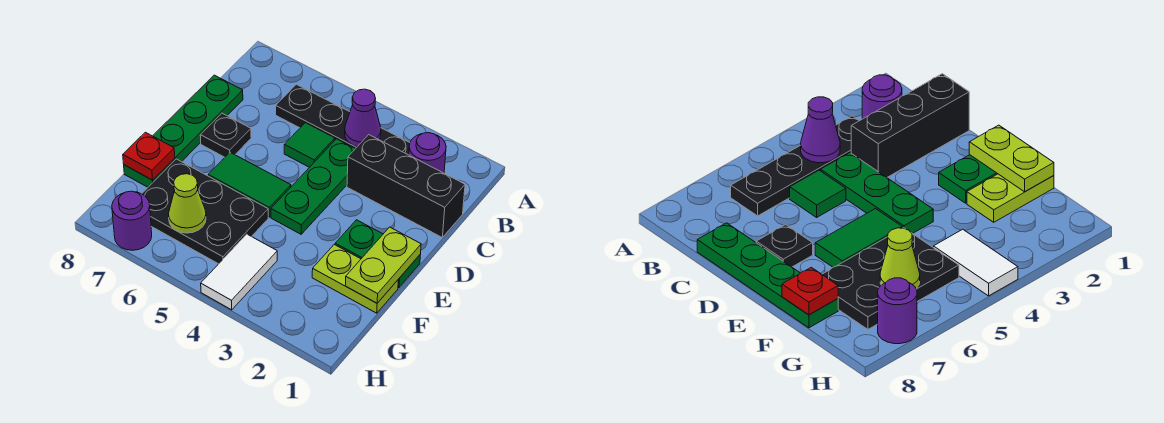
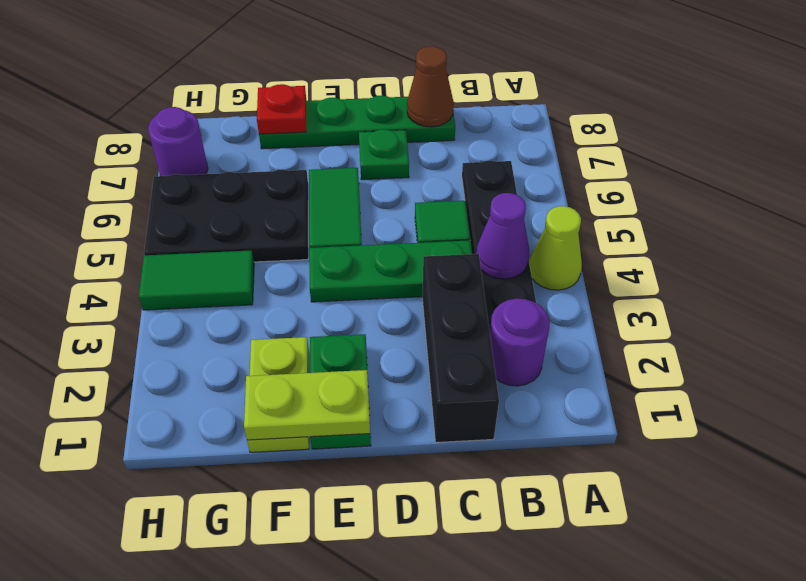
none -> brown cone C8 level 2
black plate D7 level 1 -> green plate D7 level 1
black plate F5:G7 level 1 -> black plate F5:H6 level 1
white tile G4:H4 level 1 -> green tile G4:H4 level 1
lime cone G6 level 2 -> lime cone A4 level 1

